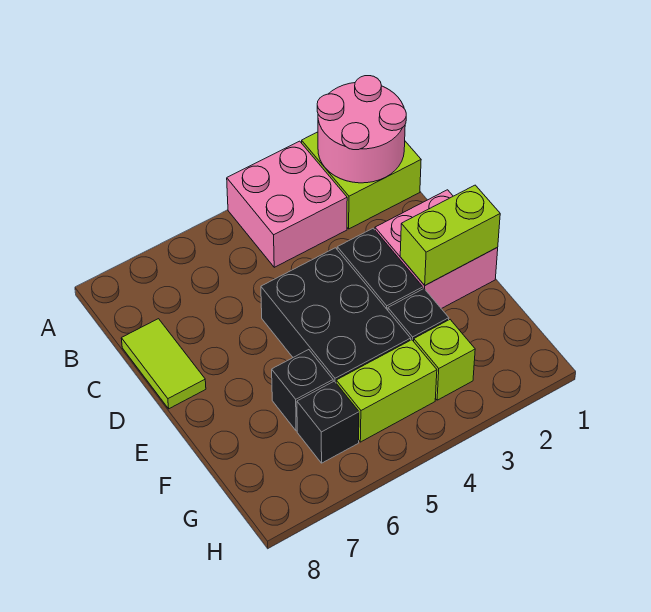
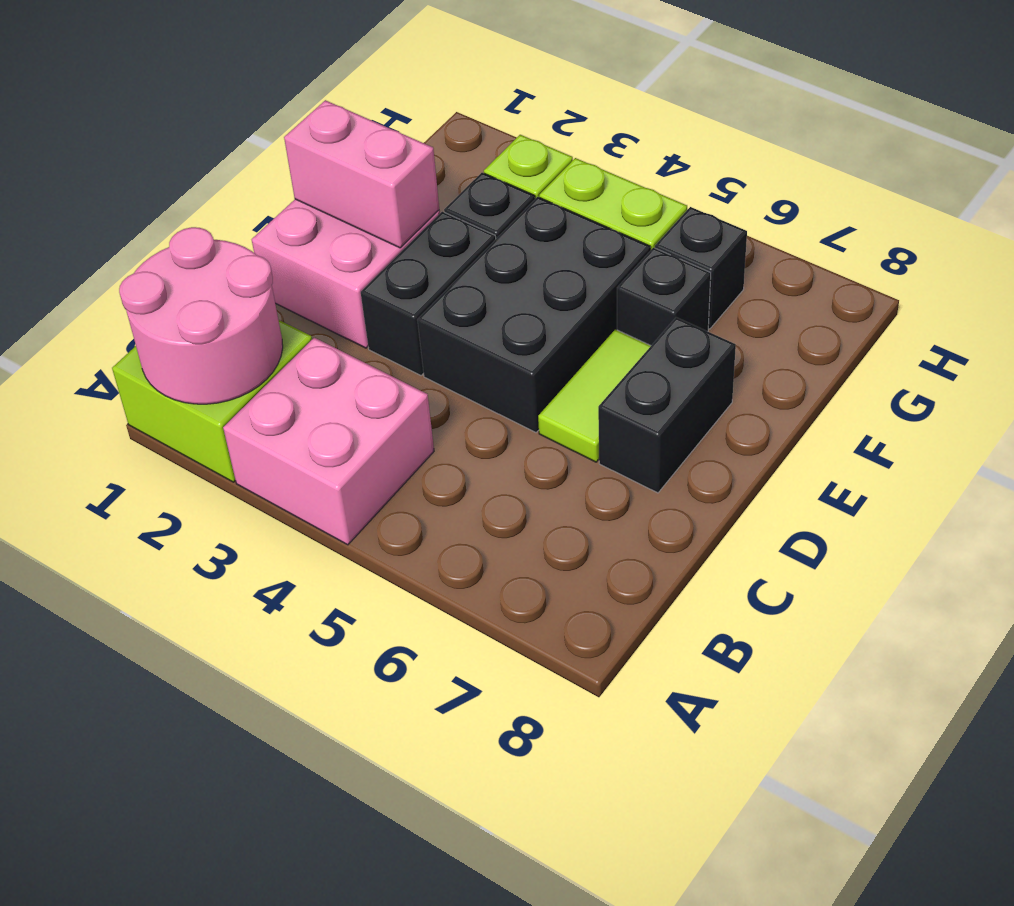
lime tile C8:D8 level 1 -> lime tile D6:E6 level 1
none -> black brick D7:E7 level 1
lime brick E1:E2 level 2 -> pink brick E1:E2 level 2

